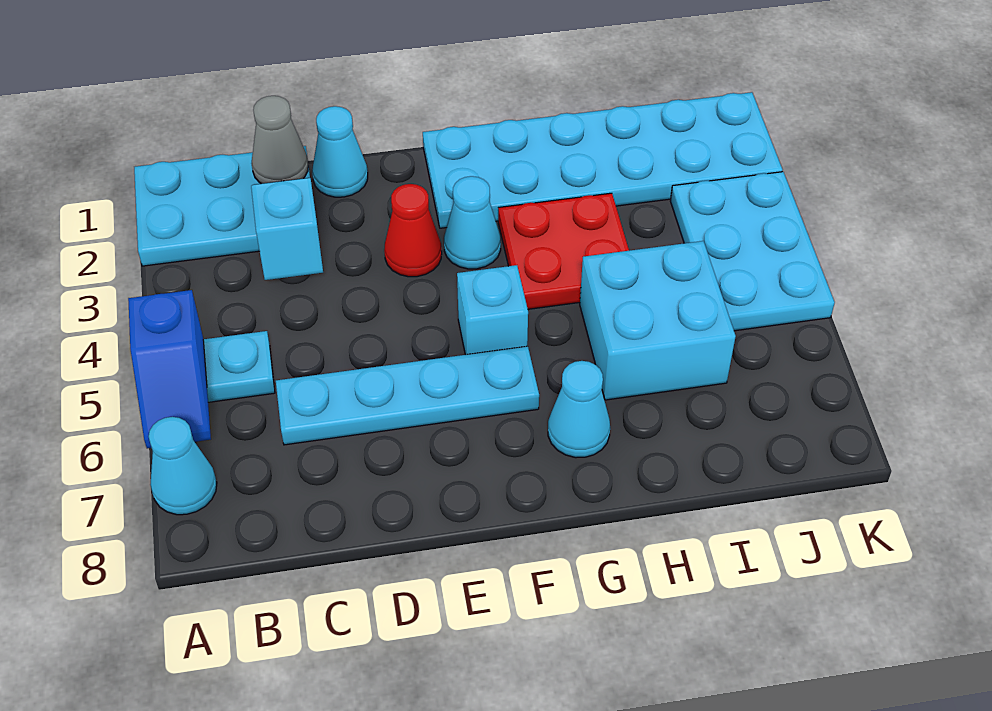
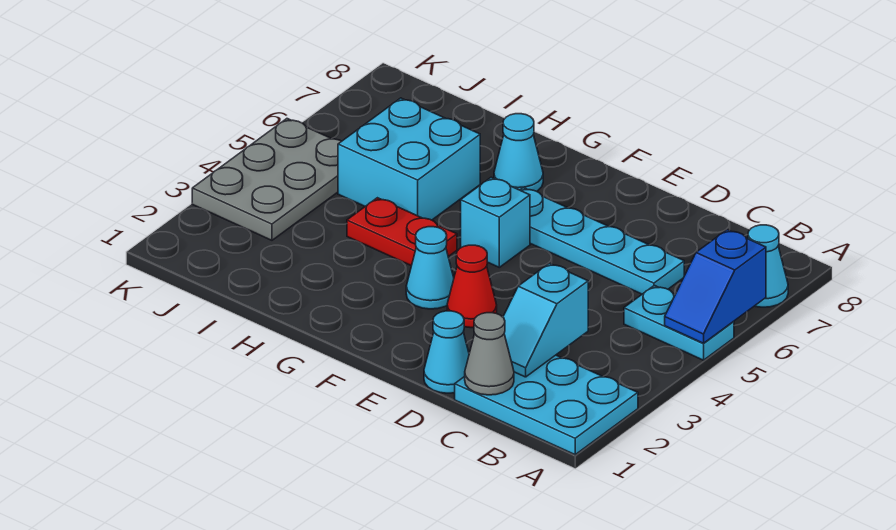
blue slope A5:A6 level 2 top 5 -> blue slope A5:A6 level 2 top 6
cyan plate F1:K2 level 1 -> none
red plate G3:H4 level 1 -> red plate G4:H4 level 1
cyan plate J3:K5 level 1 -> grey plate J3:K5 level 1

